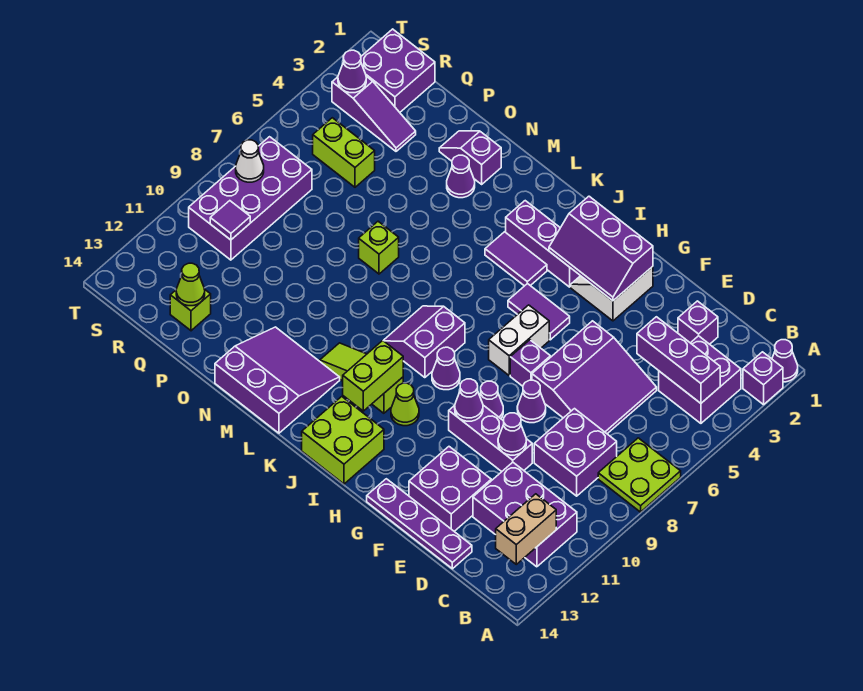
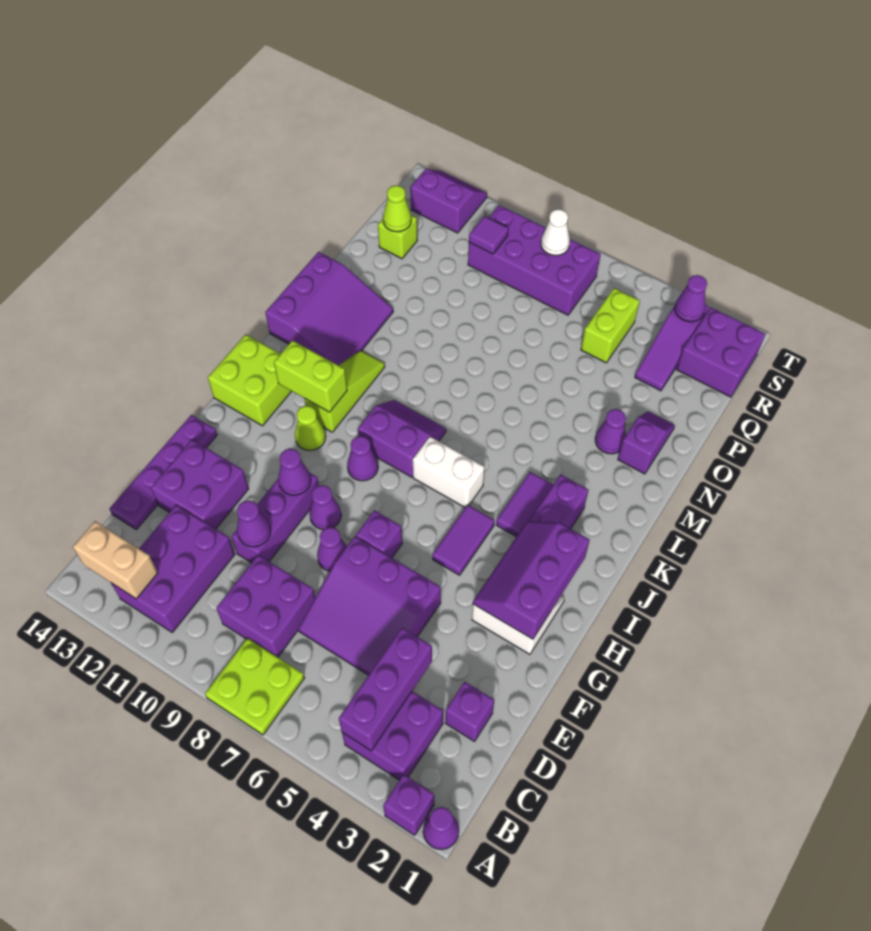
white brick H6:H7 level 1 -> white brick J6:J7 level 1
lime brick N7 level 1 -> none
none -> purple slope S12:T13 level 1 top S

